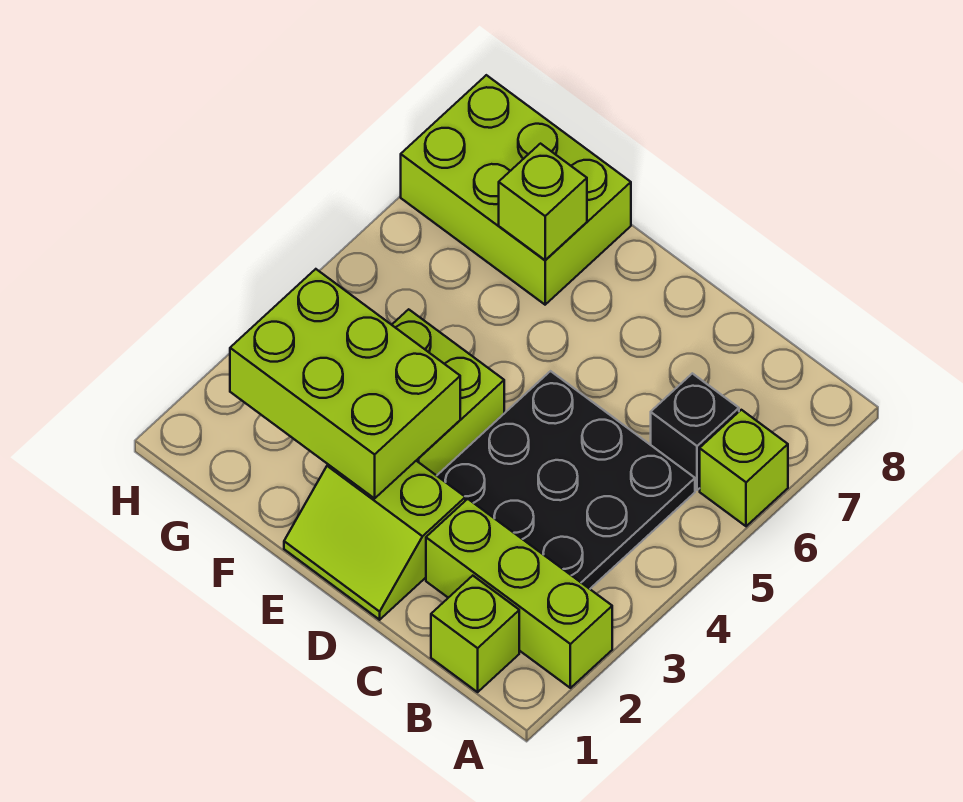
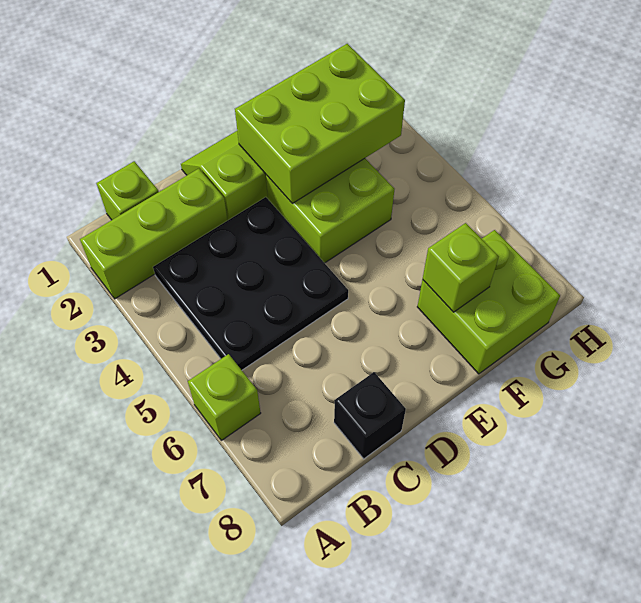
black brick B6 level 1 -> black brick C8 level 1
lime brick F7:H8 level 1 -> lime brick F7:G8 level 1

